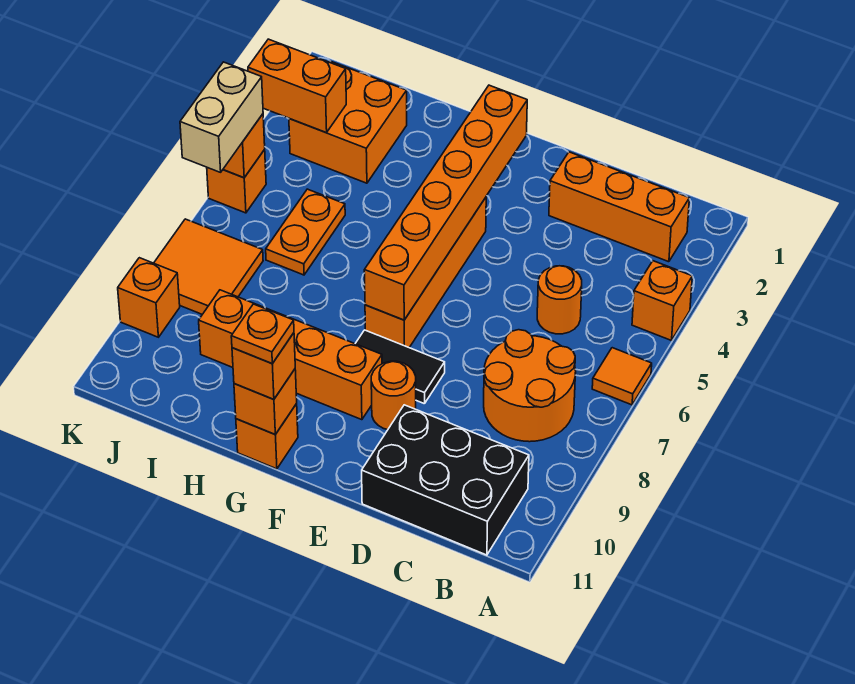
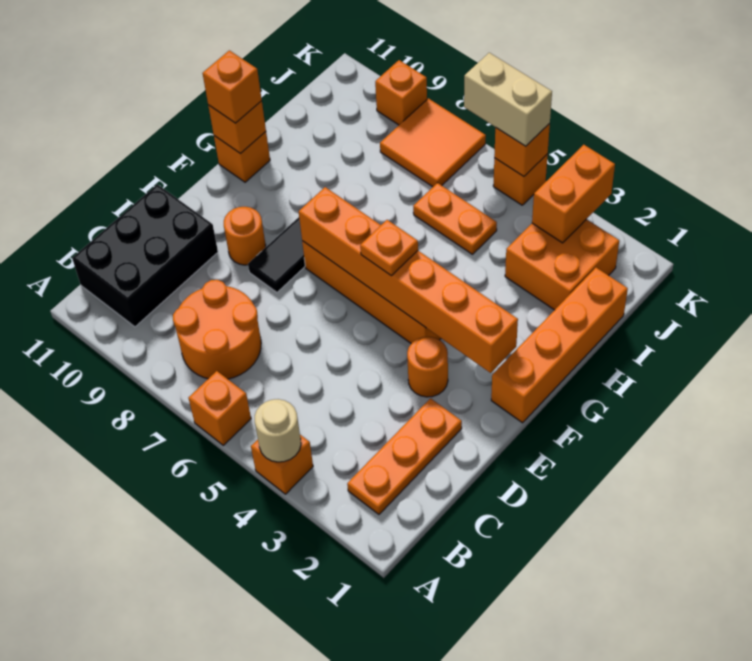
none -> tan round brick A4 level 2
orange tile A6 level 1 -> orange brick A6 level 1
orange brick B2:D2 level 1 -> orange plate B2:D2 level 1
orange round brick C5 level 1 -> orange round brick E3 level 1
orange brick F9:I9 level 1 -> orange brick F1:I1 level 1
orange plate G11 level 4 -> orange plate F5 level 3

